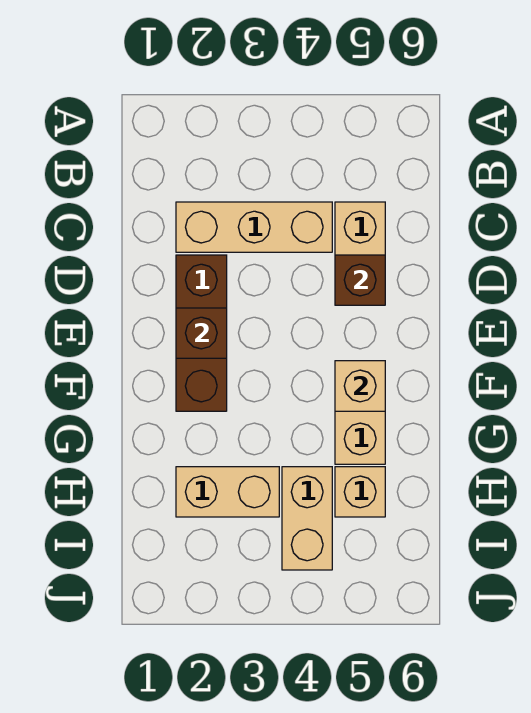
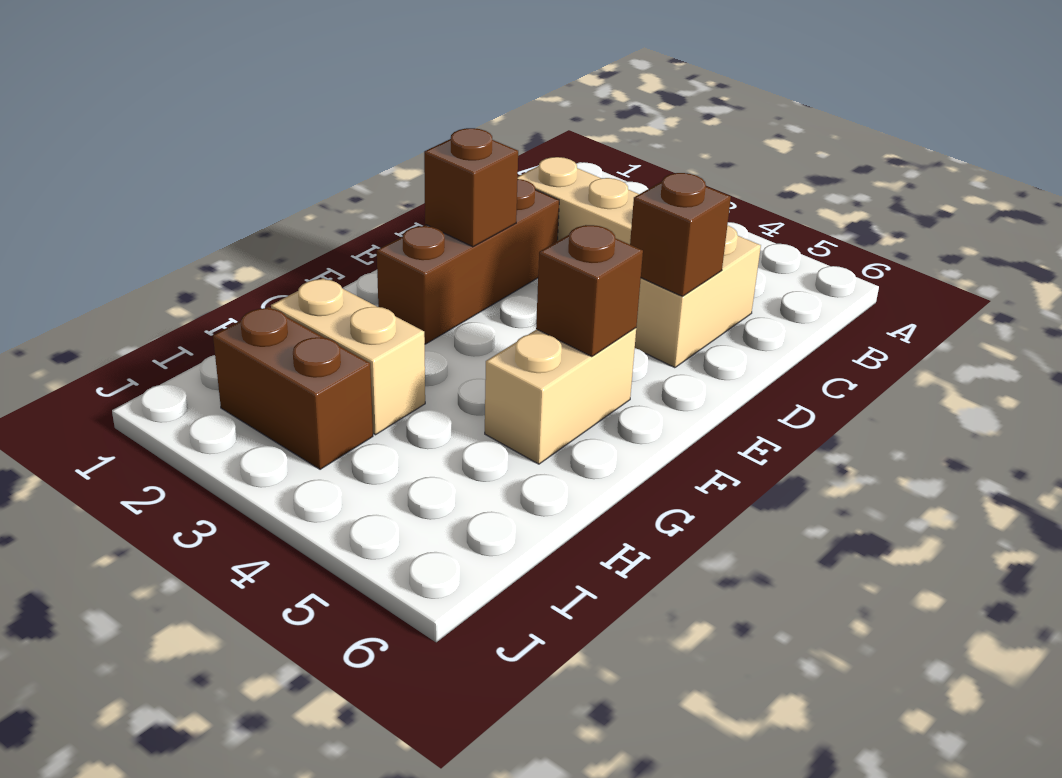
tan brick F5 level 2 -> brown brick F5 level 2
tan brick H4:I4 level 1 -> none
tan brick H5 level 1 -> none
none -> brown brick I2:I3 level 1

